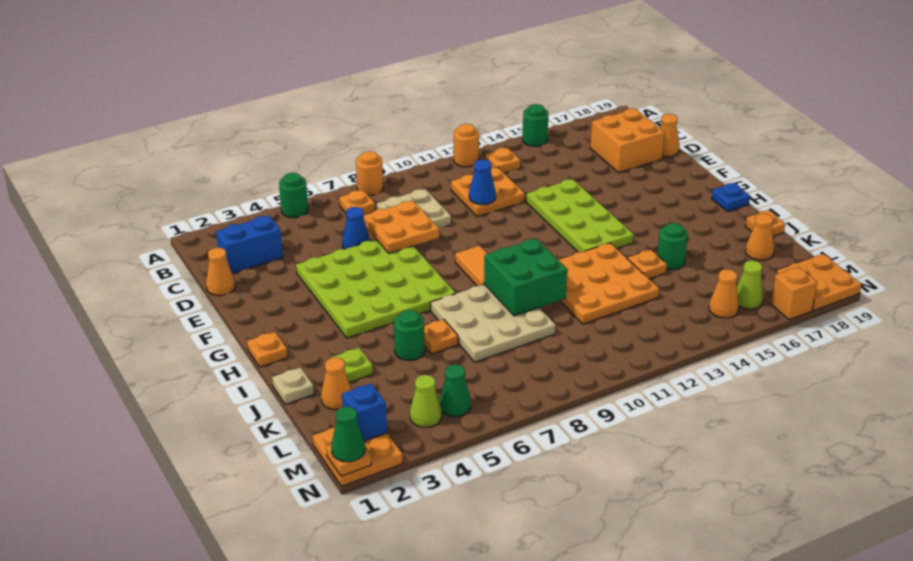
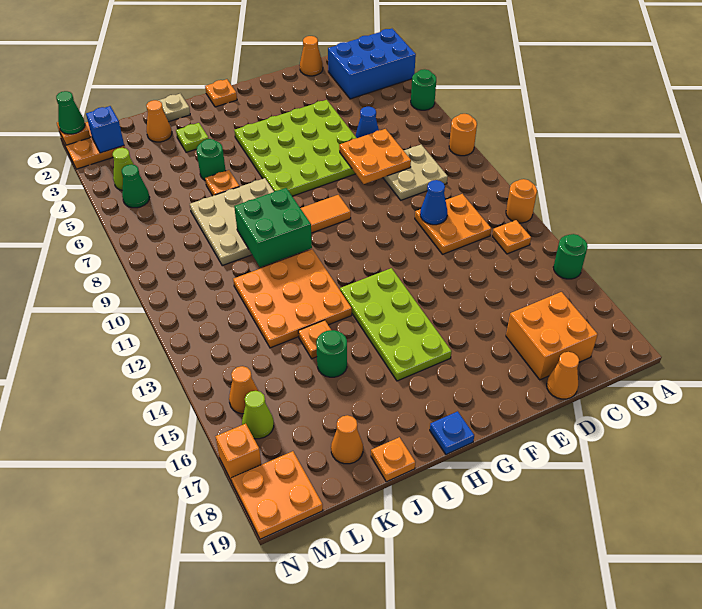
orange plate B7 level 1 -> none
blue brick C2:C3 level 1 -> blue brick A2:C3 level 1
lime plate E13:H14 level 1 -> lime plate G13:H16 level 1

